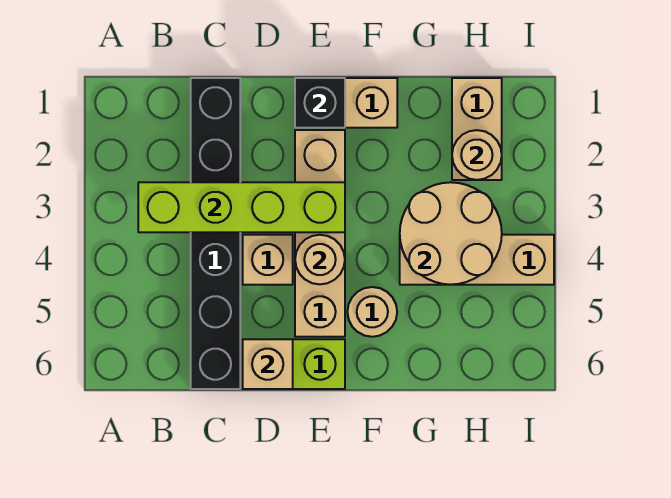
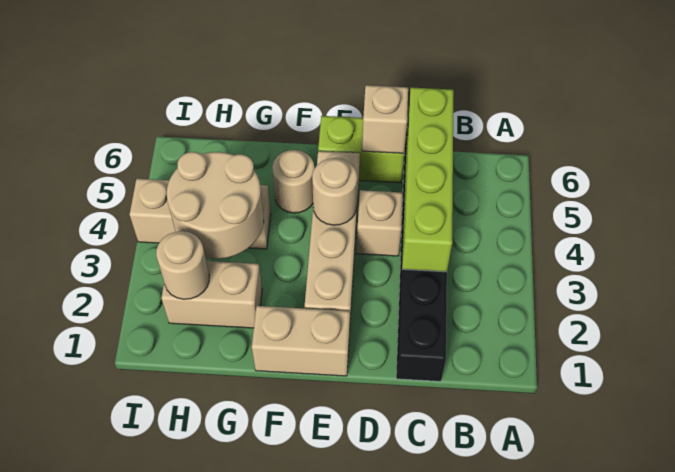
lime brick B3:E3 level 2 -> lime brick C3:C6 level 2
black brick E1 level 2 -> none
tan brick H1:H2 level 1 -> tan brick G2:H2 level 1

